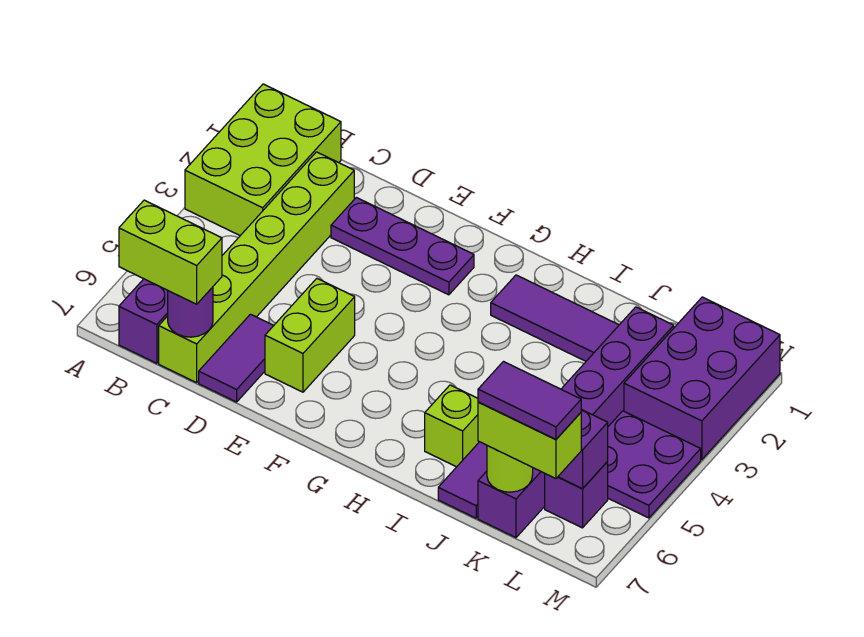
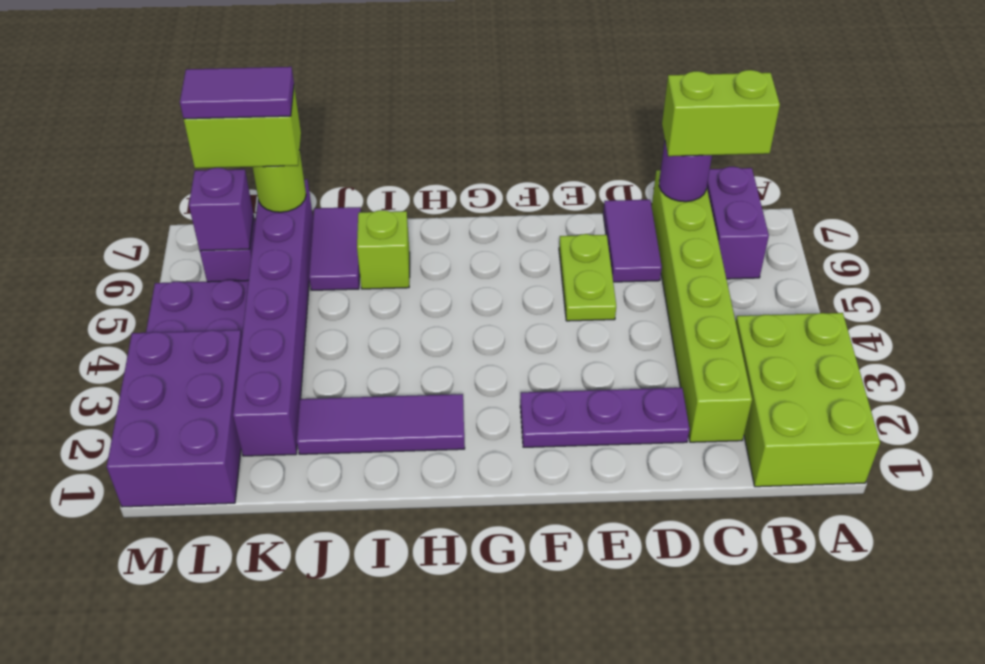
lime brick E5:E6 level 1 -> lime plate E5:E6 level 1

